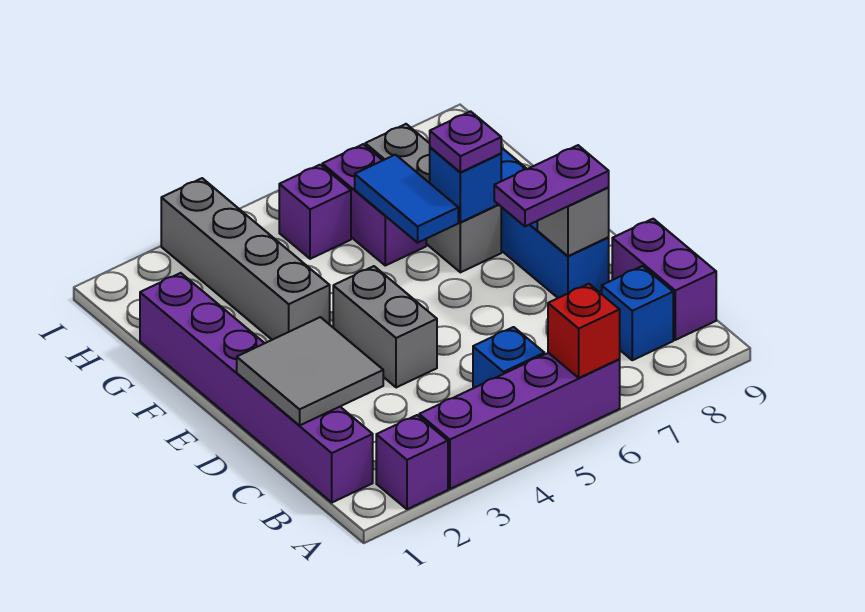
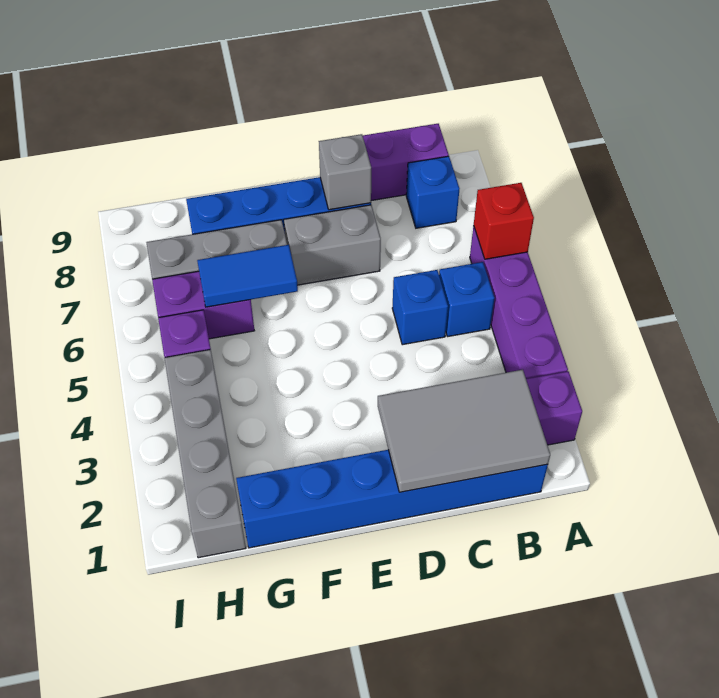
purple brick B1:G1 level 1 -> blue brick B1:G1 level 1
grey tile C1:D2 level 2 -> grey tile B1:D2 level 2
grey brick D4:E4 level 1 -> grey brick D7:E7 level 1
purple plate D7:D8 level 3 -> none
grey brick F3:I3 level 1 -> grey brick H1:H4 level 1
blue brick F7 level 2 -> blue brick C5 level 1
purple plate F7 level 3 -> none

